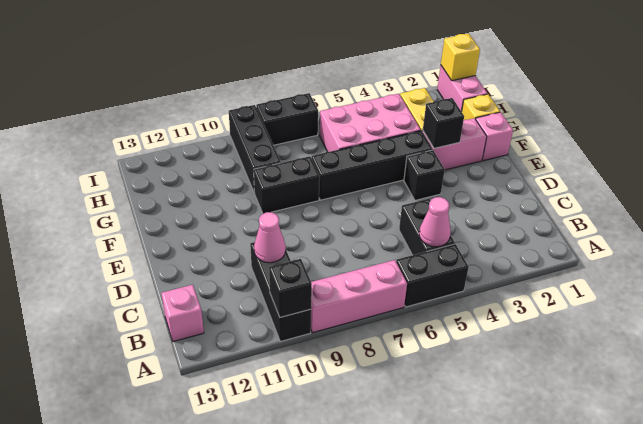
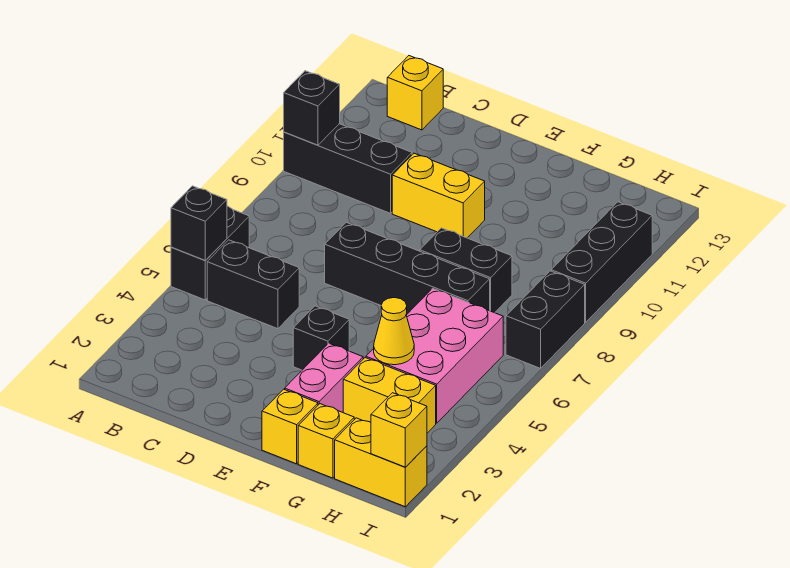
pink brick A7:A9 level 1 -> none
pink cone B5 level 2 -> none
pink brick B13 level 1 -> yellow brick B13 level 1
pink cone C10 level 2 -> none
none -> yellow brick D10:E10 level 1
pink brick F1 level 1 -> yellow brick F1 level 1
black brick F3 level 2 -> black brick A5 level 2
black brick F4:F7 level 1 -> black brick D7:G7 level 1
black brick F8:F9 level 1 -> black brick F8:G8 level 1
none -> yellow cone G4 level 2
black brick G9:I9 level 1 -> black brick I9:I11 level 1
pink brick H1:I1 level 1 -> yellow brick H1:I1 level 1

